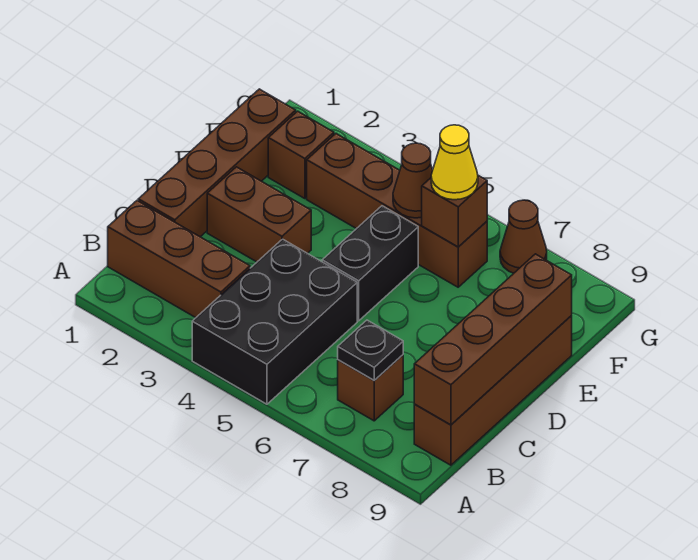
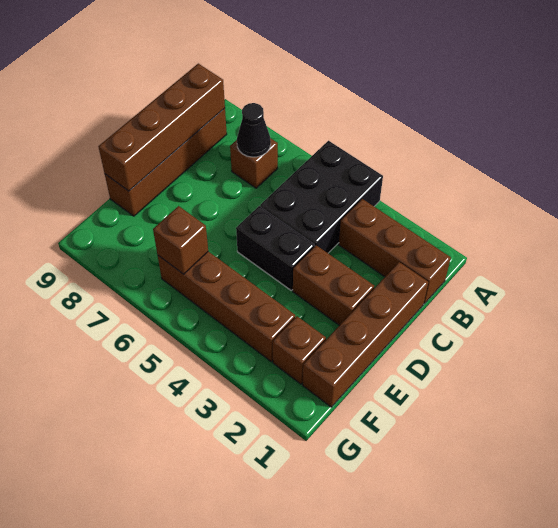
black plate B7 level 2 -> black cone B7 level 2
black brick D5:E5 level 1 -> black brick D4:D5 level 1
brown cone F5 level 2 -> none
yellow cone F6 level 3 -> none
brown cone G7 level 1 -> none

